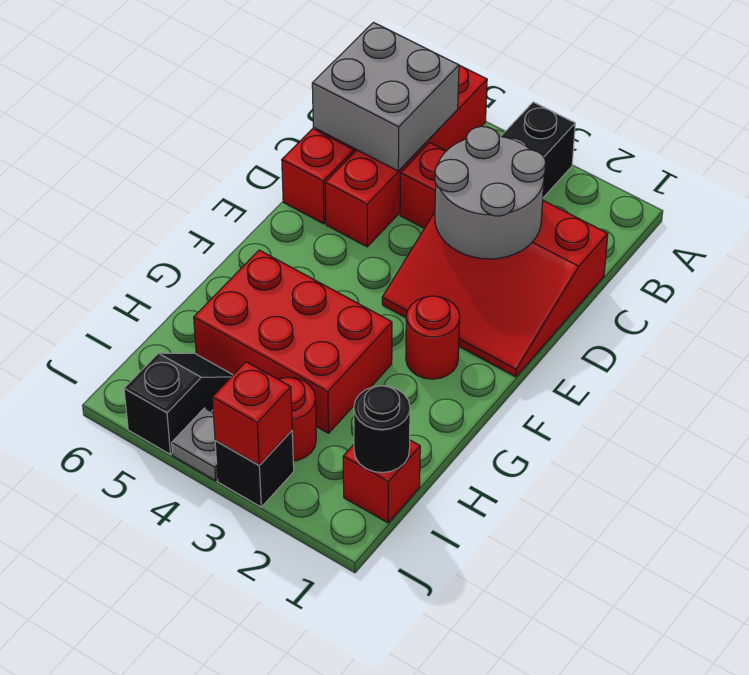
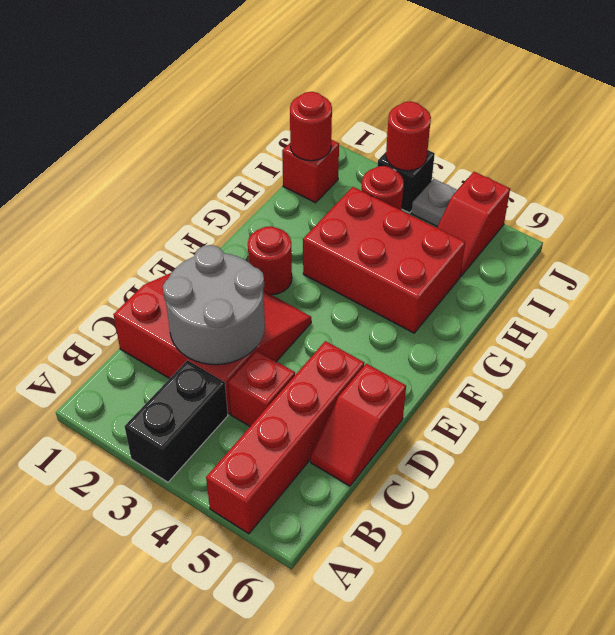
grey brick B5:C6 level 2 -> none
black round brick I1 level 2 -> red round brick I1 level 2
black slope I5:J5 level 1 top J -> red slope I5:J5 level 1 top J
red brick J3 level 2 -> red round brick J3 level 2

